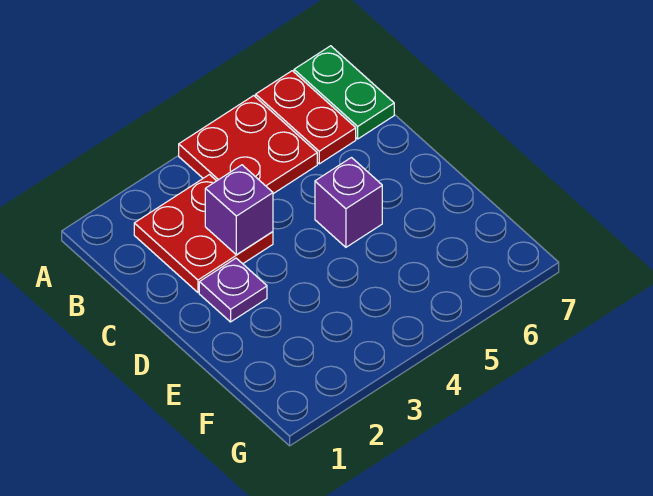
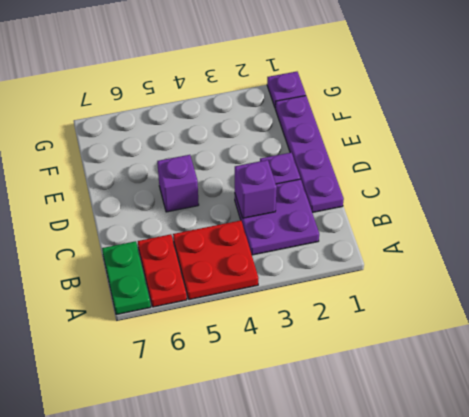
red plate B2:C3 level 1 -> purple plate B2:C3 level 1
none -> purple plate C1:F1 level 1
none -> purple plate G1 level 1

